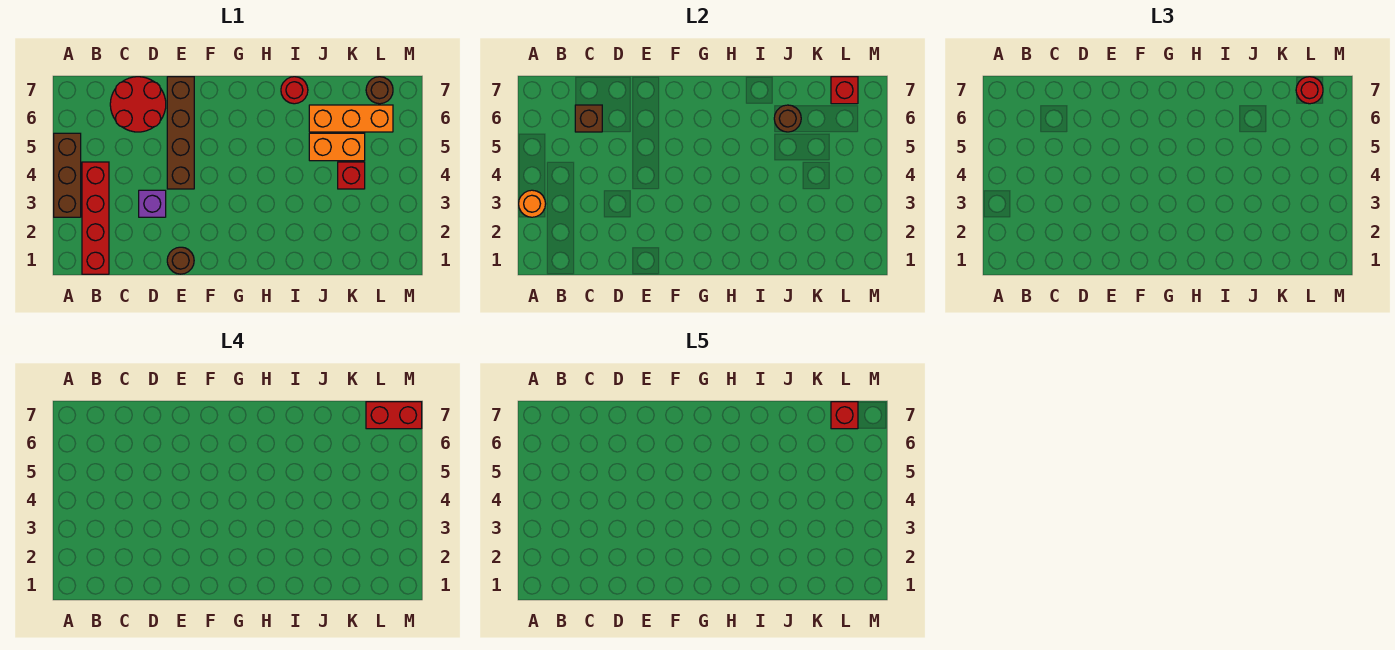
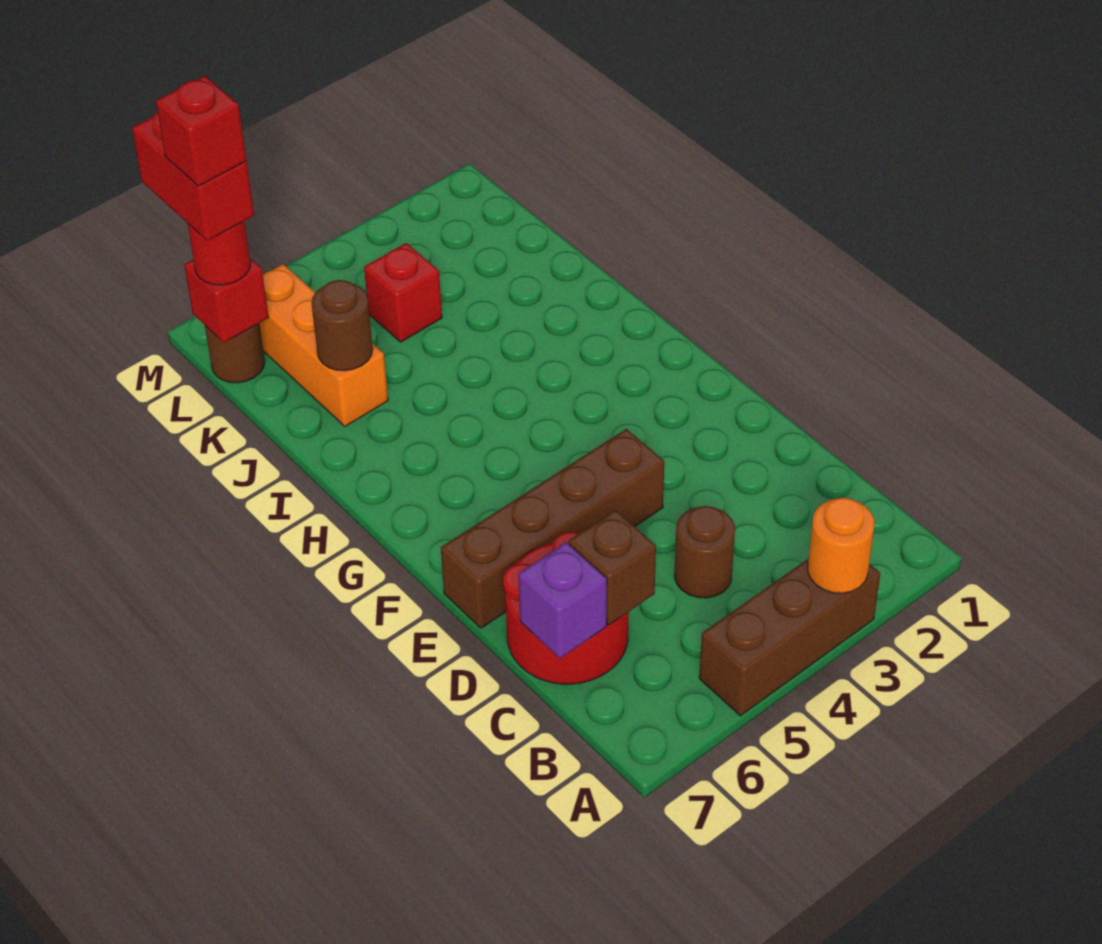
red brick B1:B4 level 1 -> none
purple brick D3 level 1 -> purple brick C7 level 2
brown round brick E1 level 1 -> brown round brick C4 level 1
red round brick I7 level 1 -> none
orange brick J5:K5 level 1 -> none

